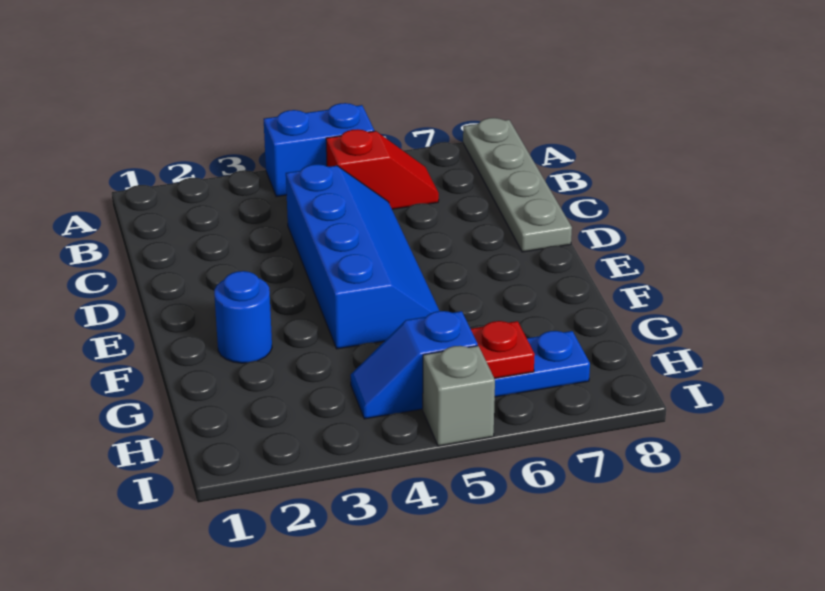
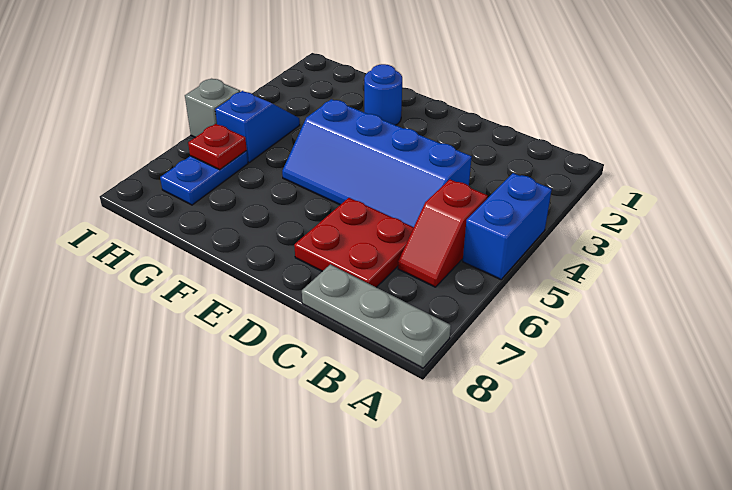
grey plate A8:D8 level 1 -> grey plate A8:C8 level 1
none -> red plate C6:D7 level 1

